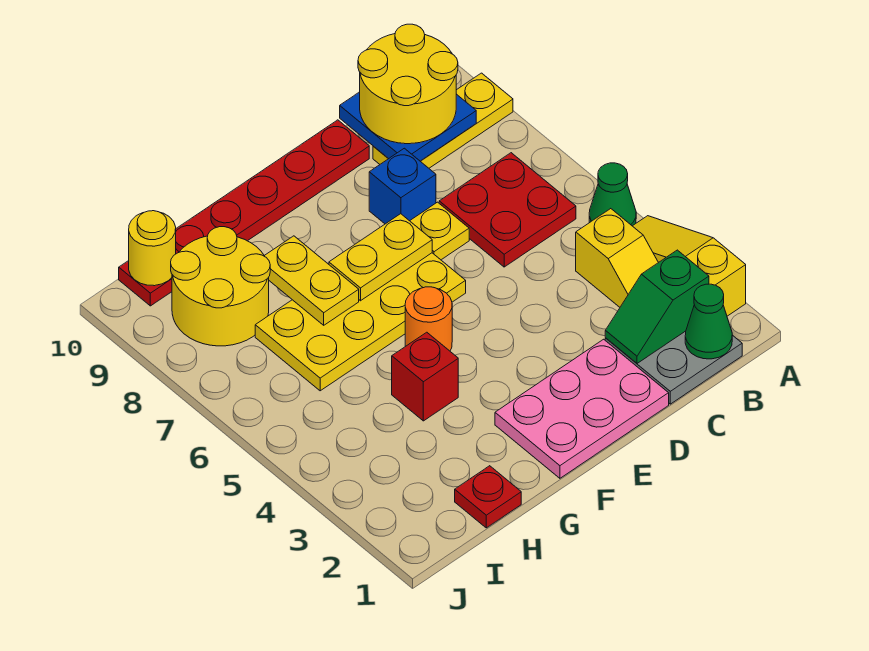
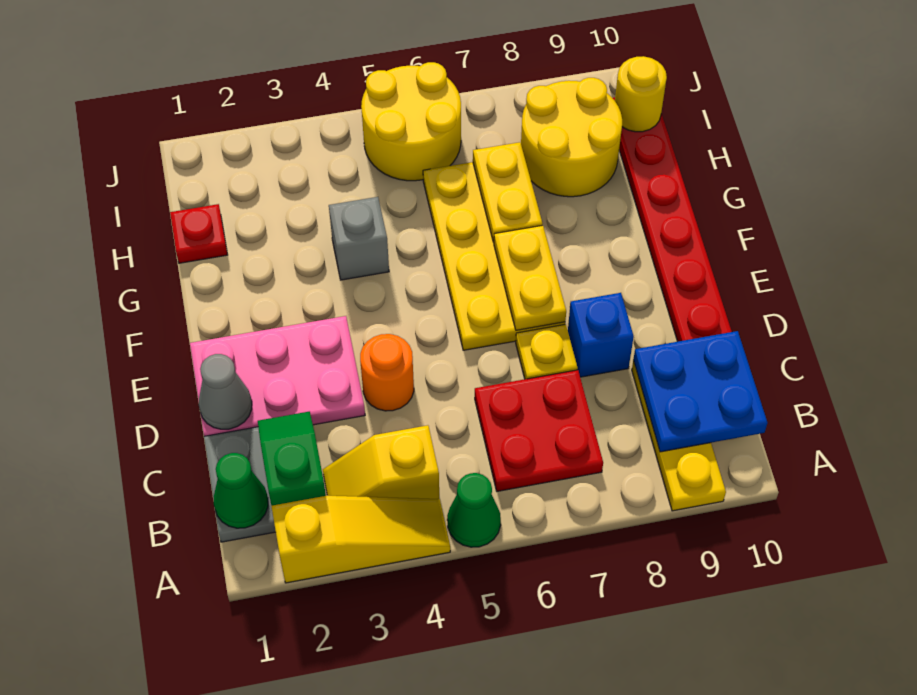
yellow round brick B9:C10 level 3 -> yellow round brick I5:J6 level 1
pink plate D1:F2 level 1 -> pink plate D1:E3 level 1
none -> grey cone D1 level 2
orange round brick F5 level 1 -> orange round brick D4 level 1
red brick G4 level 1 -> grey brick G4 level 1
yellow plate G7:G8 level 2 -> yellow plate G7:H7 level 2

